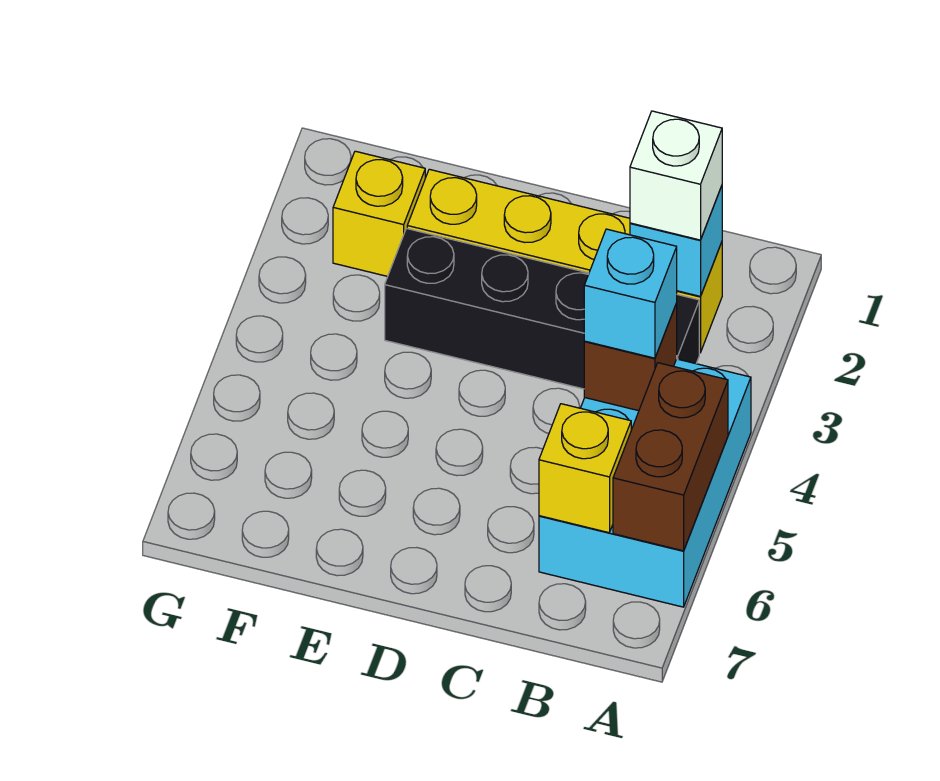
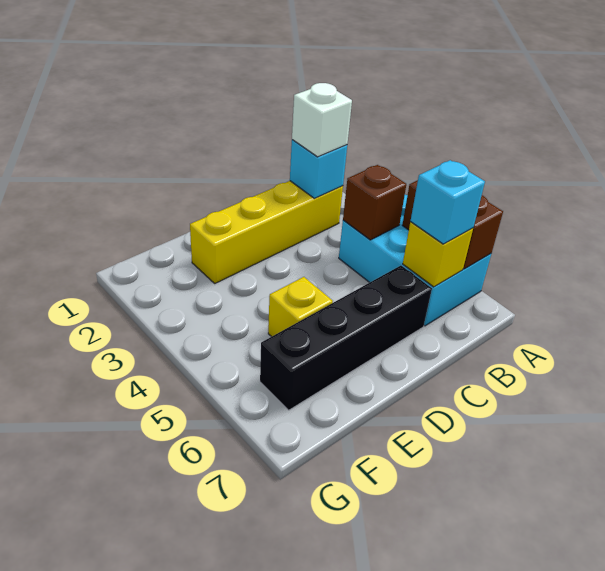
black brick B3:E3 level 1 -> black brick C6:F6 level 1
cyan brick B4 level 3 -> cyan brick B6 level 3
yellow brick F2 level 1 -> yellow brick E5 level 1

